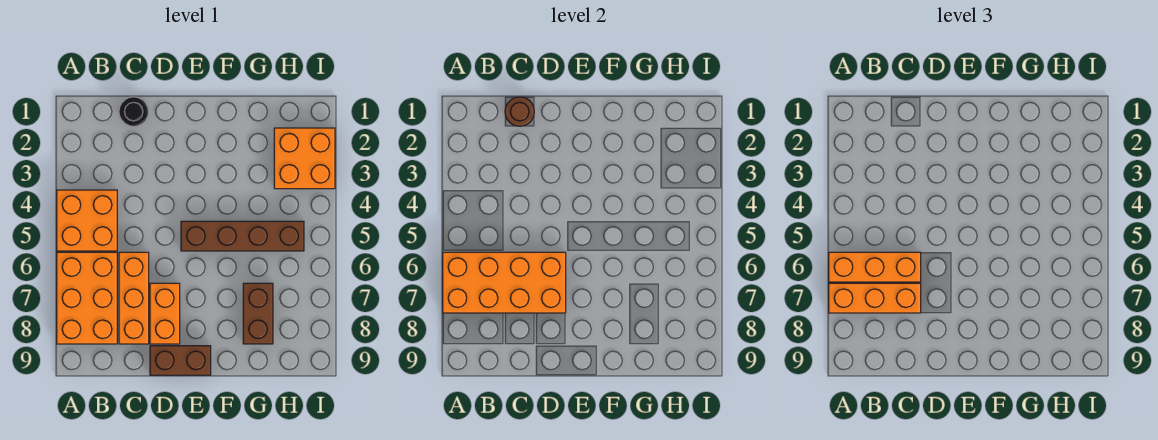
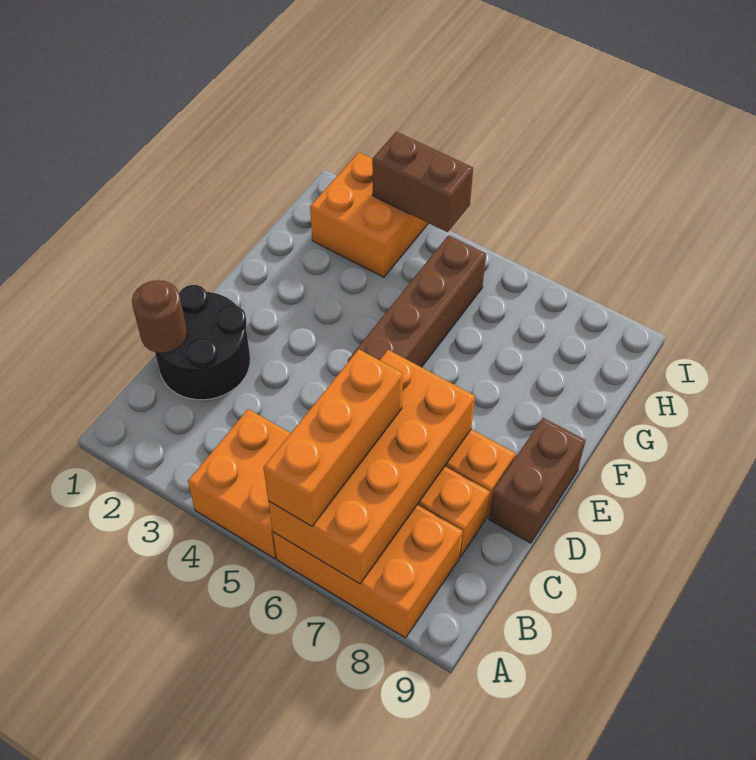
orange brick A7:C7 level 3 -> none
black round brick C1 level 1 -> black round brick C1:D2 level 1
brown brick G7:G8 level 1 -> brown brick I3:I4 level 2

